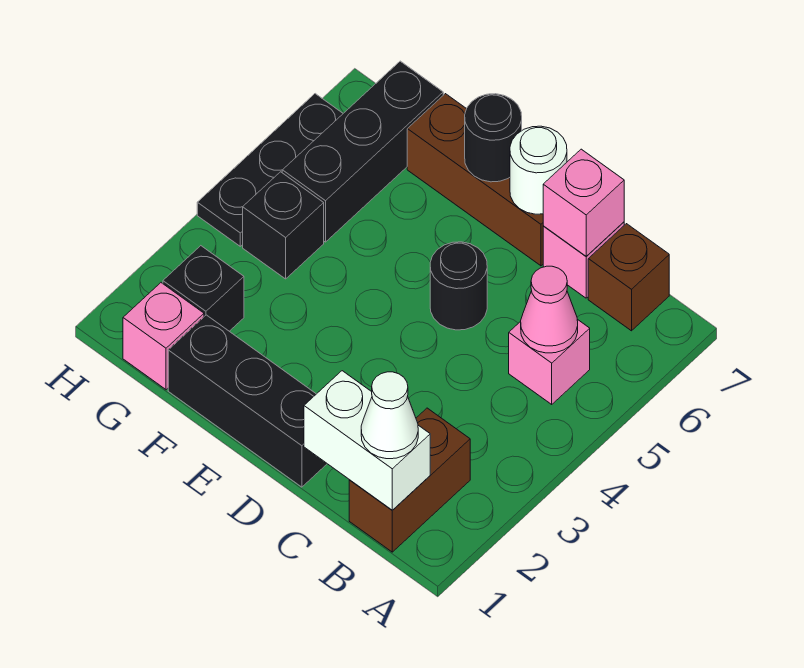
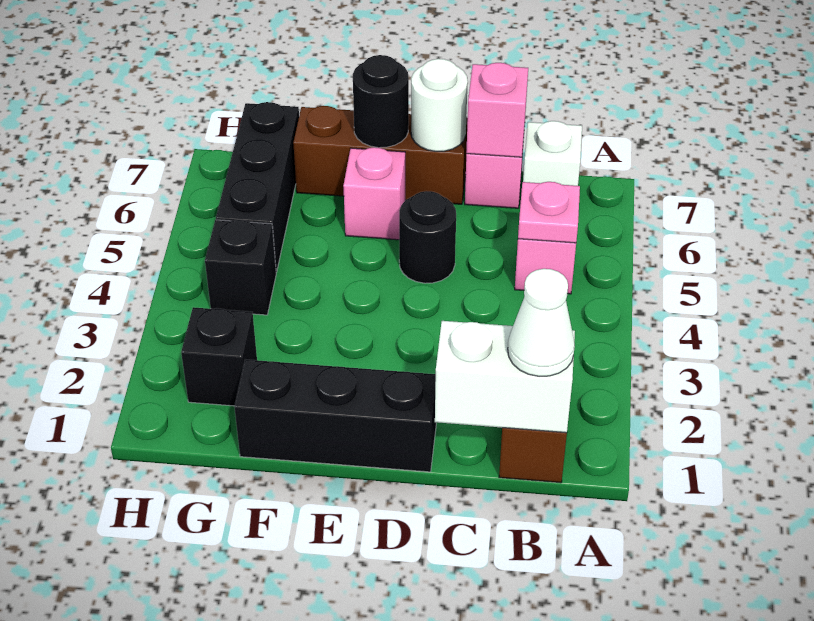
pink cone B5 level 2 -> pink plate B5 level 2
brown brick B7 level 1 -> white brick B7 level 1
pink brick G1 level 1 -> pink brick E6 level 1
black plate H4:H6 level 1 -> none

